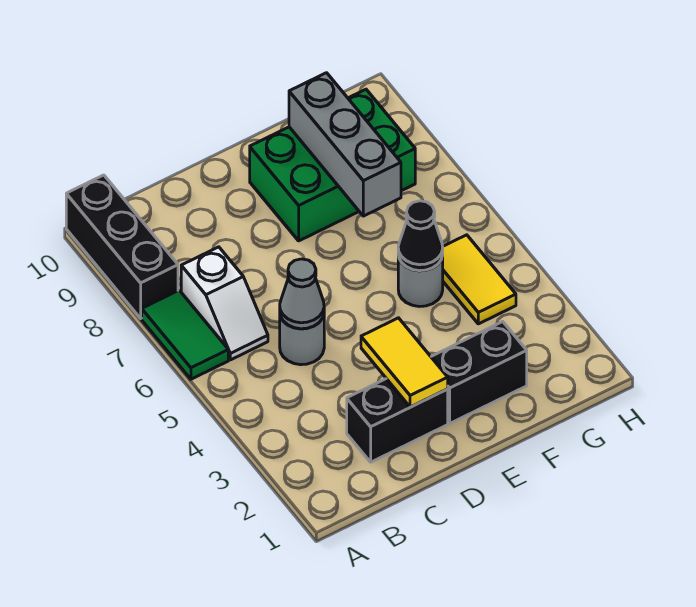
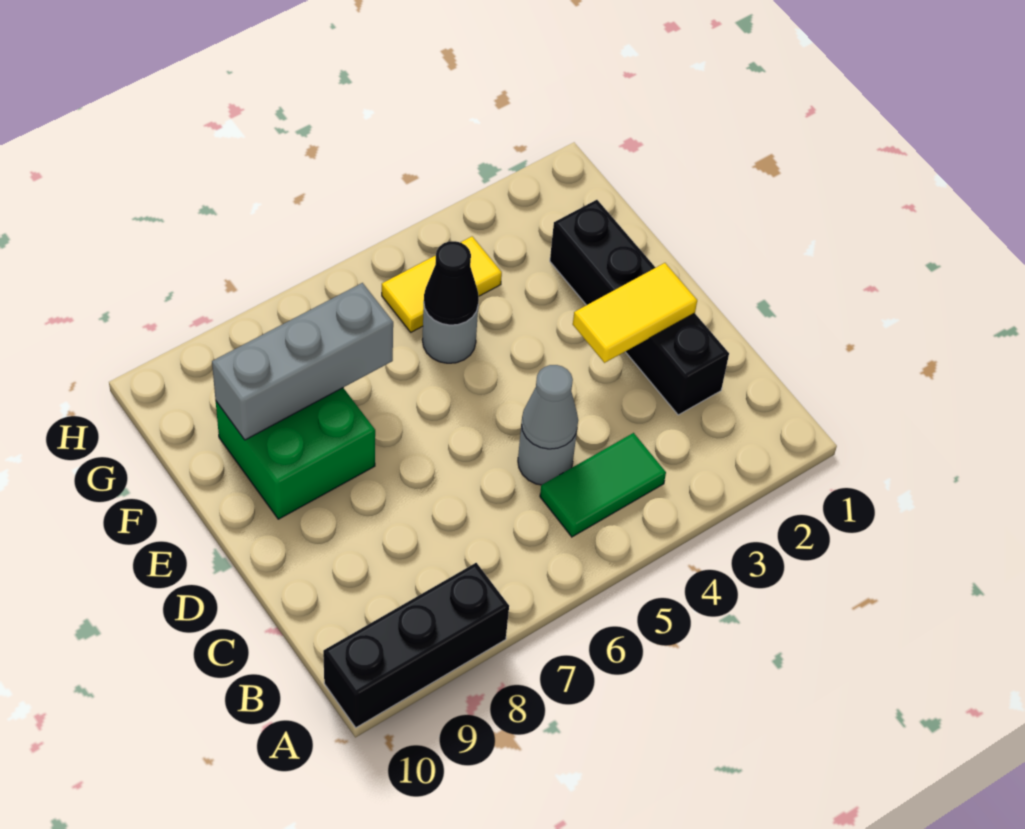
green tile A6:A7 level 1 -> green tile B4:B5 level 1
white slope B6:B7 level 1 top 7 -> none
green brick E8:G9 level 1 -> green brick E8:F9 level 1

